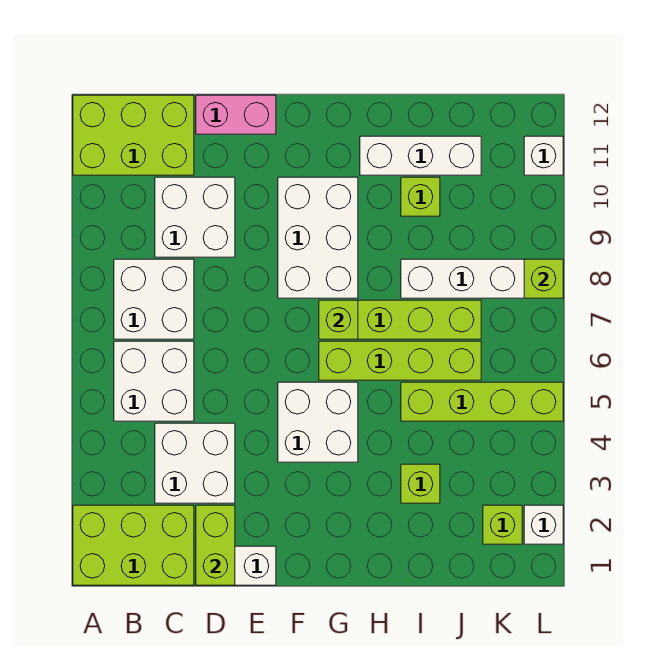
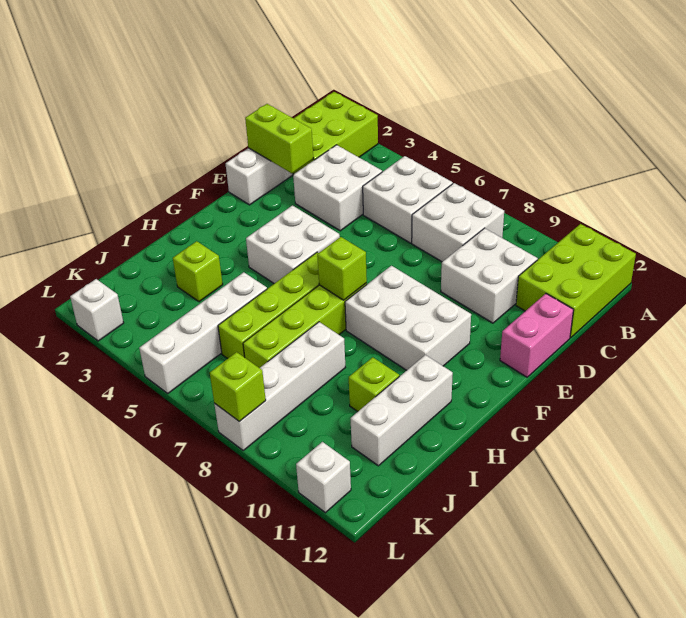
lime brick I5:L5 level 1 -> white brick I5:L5 level 1
lime brick K2 level 1 -> none

